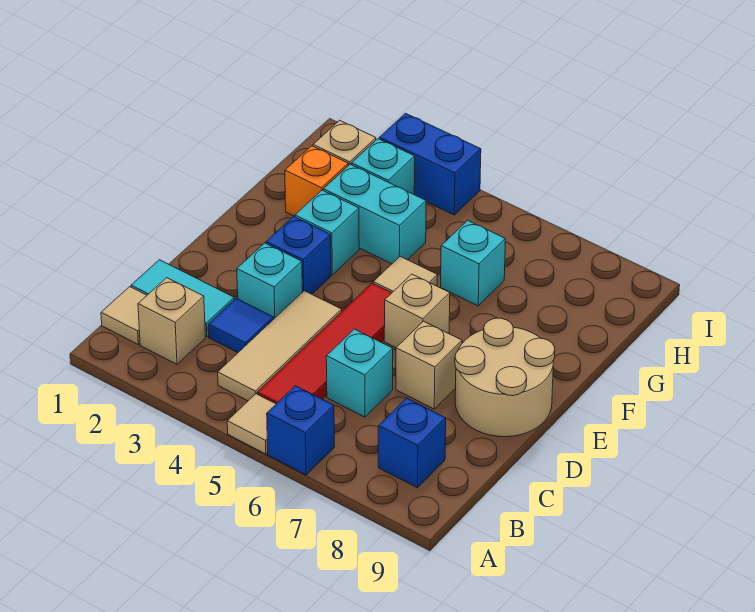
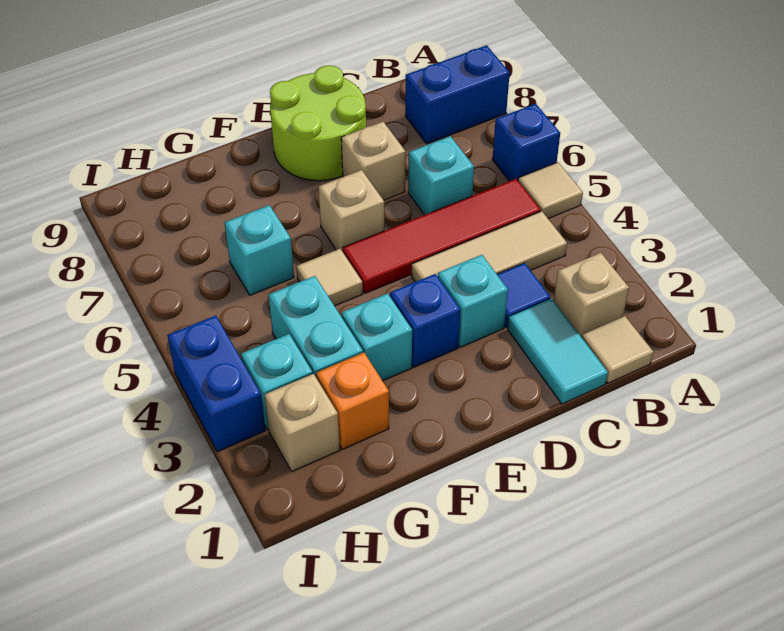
blue brick B8 level 1 -> blue brick A8:B8 level 1
tan round brick D8:E9 level 1 -> lime round brick D8:E9 level 1

